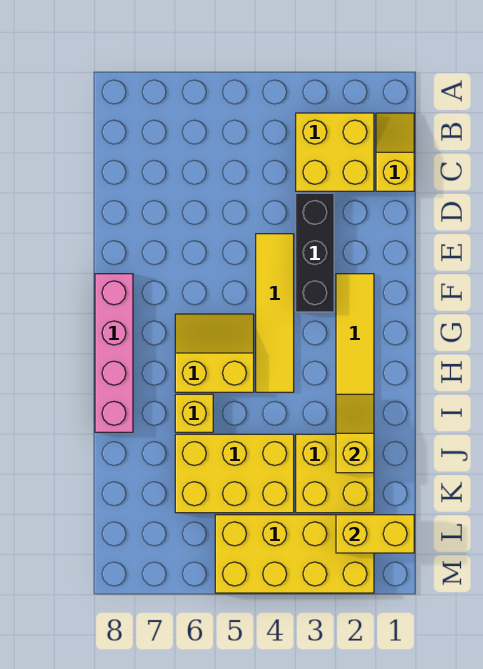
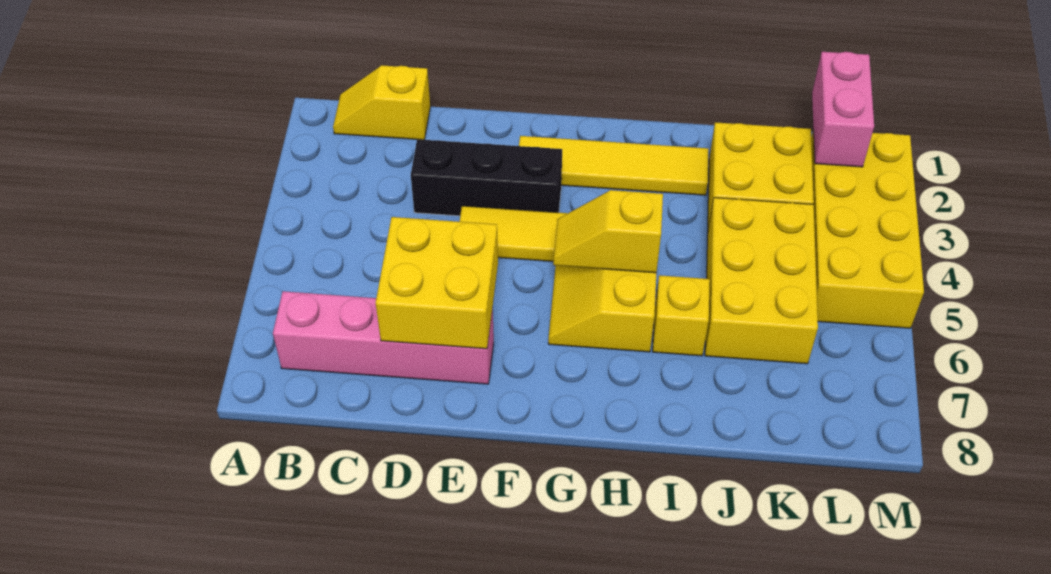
yellow brick B2:C3 level 1 -> yellow brick D6:E7 level 2
pink brick F8:I8 level 1 -> pink brick B7:E7 level 1
yellow slope I2:J2 level 2 top J -> yellow slope G5:H5 level 2 top H
yellow brick L1:L2 level 2 -> pink brick L1:L2 level 2

